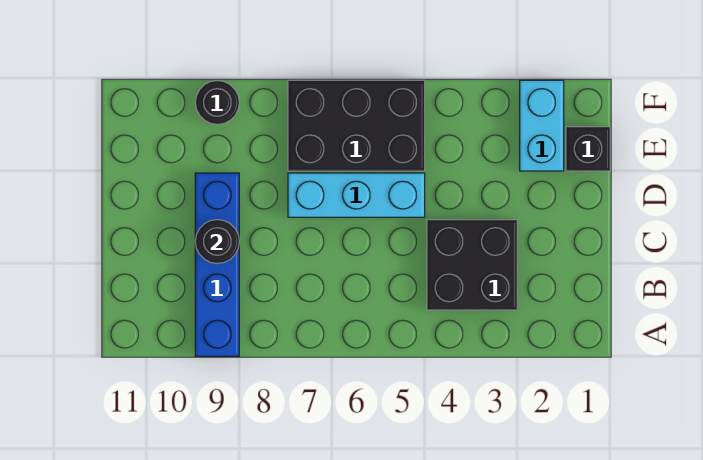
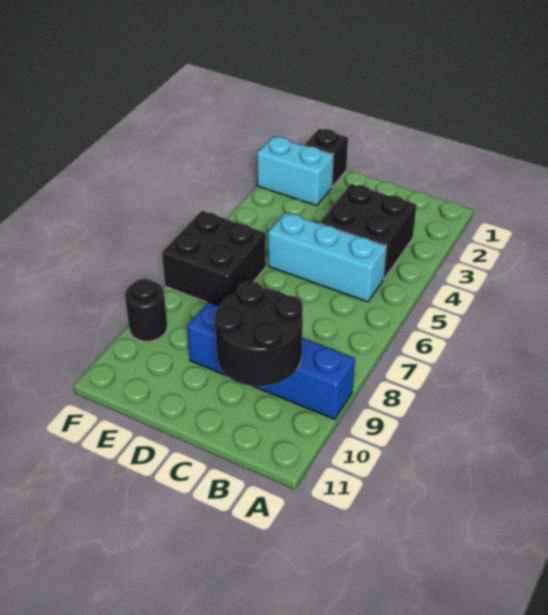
black round brick C9 level 2 -> black round brick B9:C10 level 2
cyan brick D5:D7 level 1 -> cyan brick B5:D5 level 1
black brick E5:F7 level 1 -> black brick E6:F7 level 1

